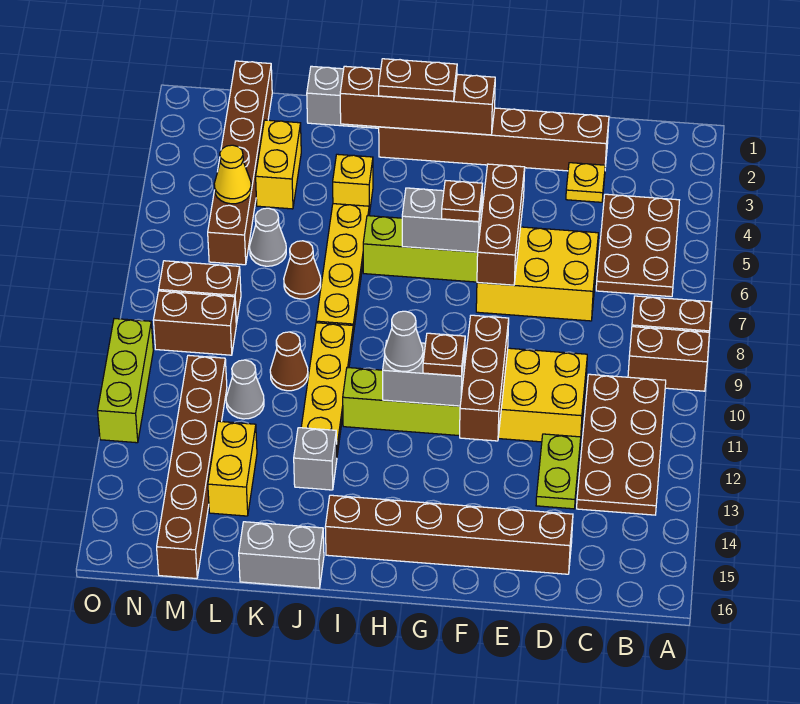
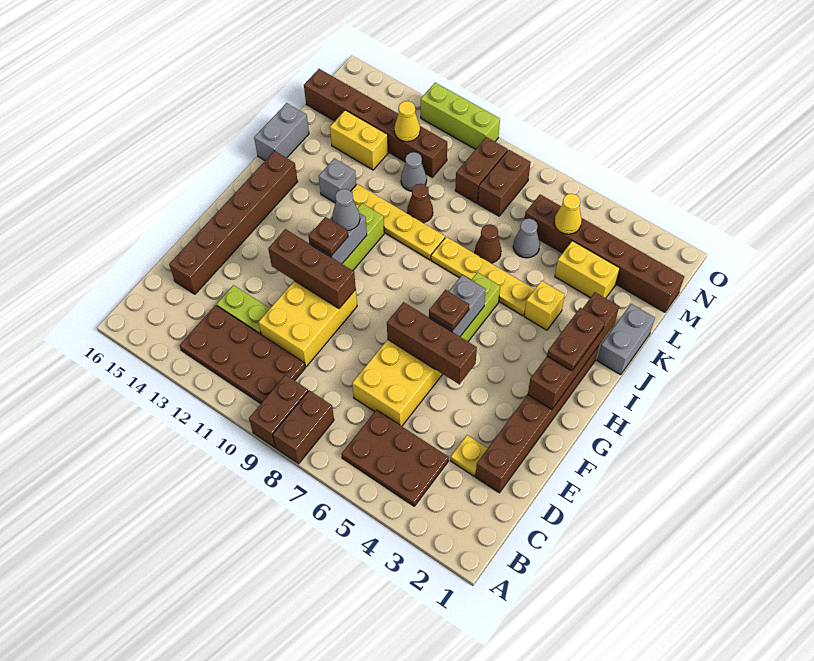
none -> yellow cone M12 level 2

